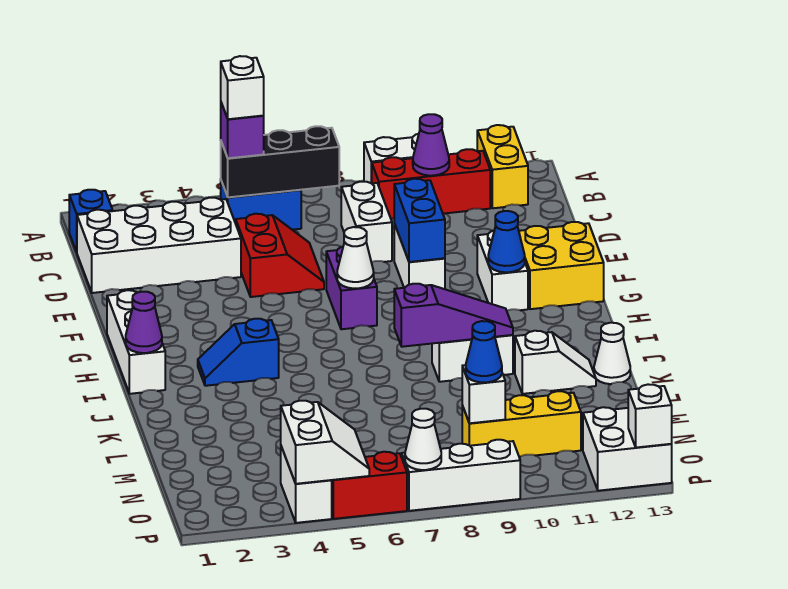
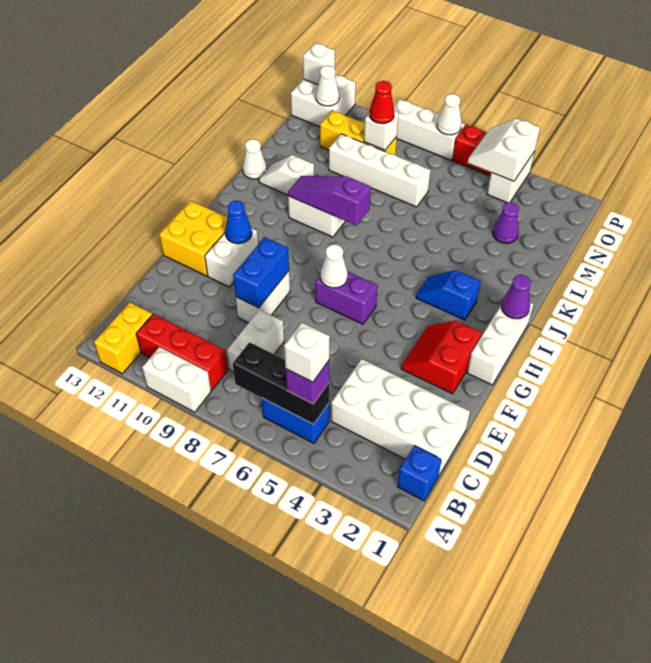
purple cone B10 level 2 -> purple cone M3 level 1
red slope D5:E6 level 1 top 5 -> red slope F2:G3 level 1 top 2
purple brick F7:G7 level 1 -> purple brick G6:G7 level 1
blue slope I3:I4 level 1 top 4 -> blue slope I3:I4 level 1 top 3
none -> white brick M7:M10 level 1
blue cone N9 level 3 -> red cone N9 level 3
none -> white cone O12 level 2

